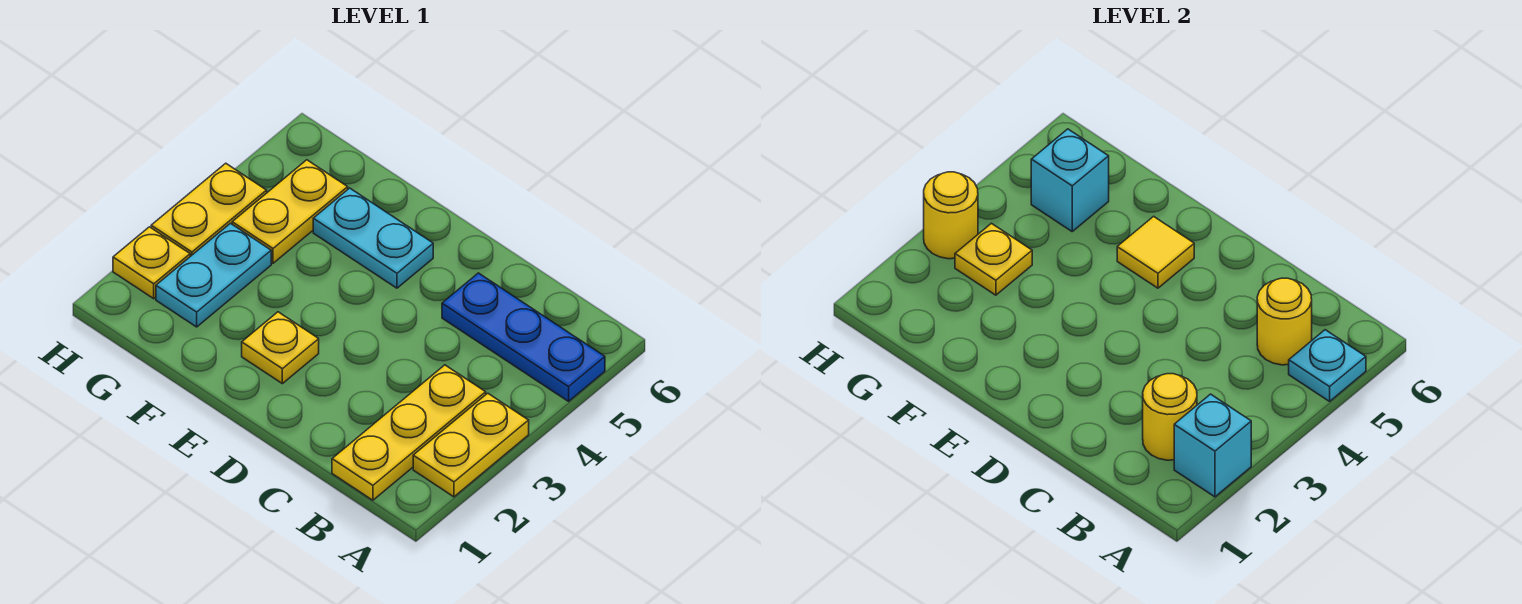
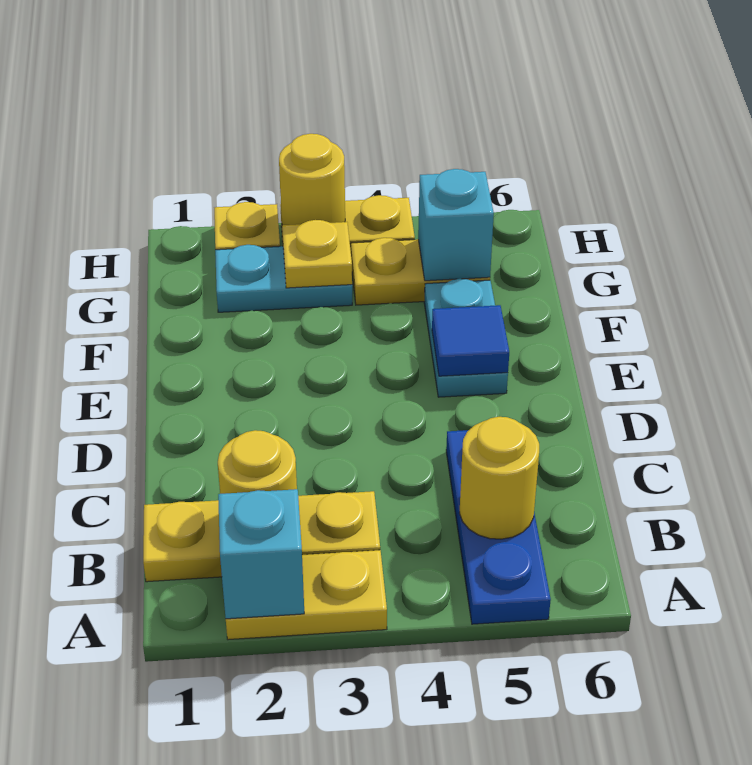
cyan plate A5 level 2 -> none
yellow plate E2 level 1 -> none
yellow tile E5 level 2 -> blue tile E5 level 2

